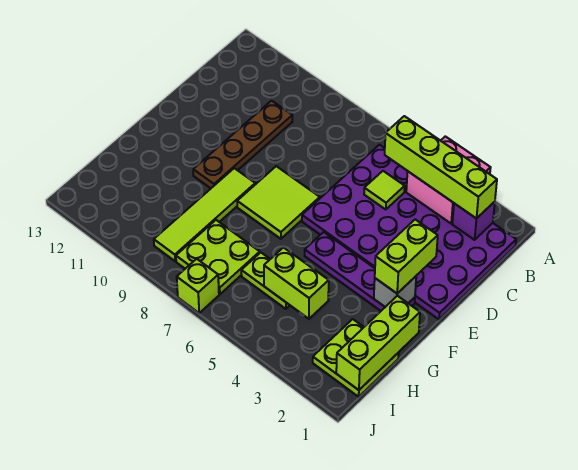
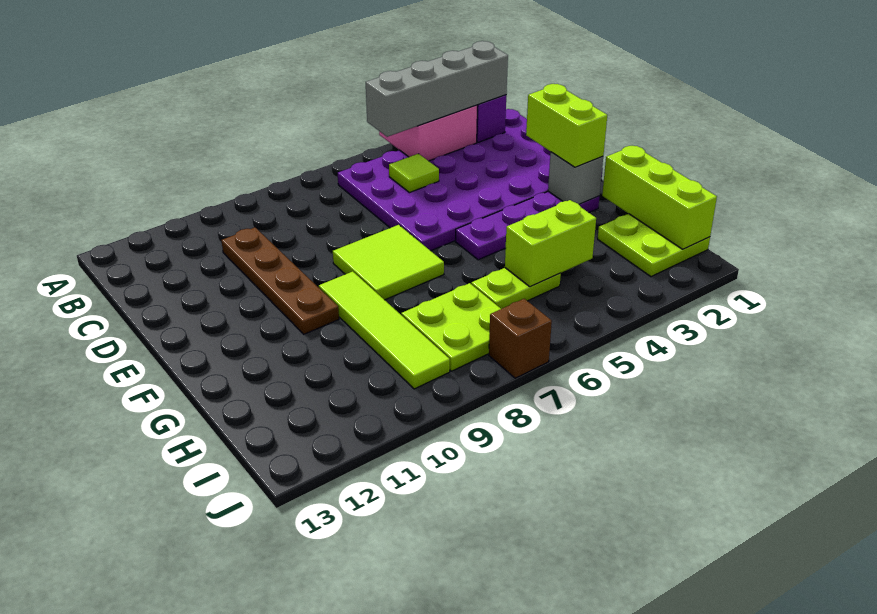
lime brick B2:B5 level 3 -> grey brick B2:B5 level 3
lime brick J7 level 1 -> brown brick J7 level 1

